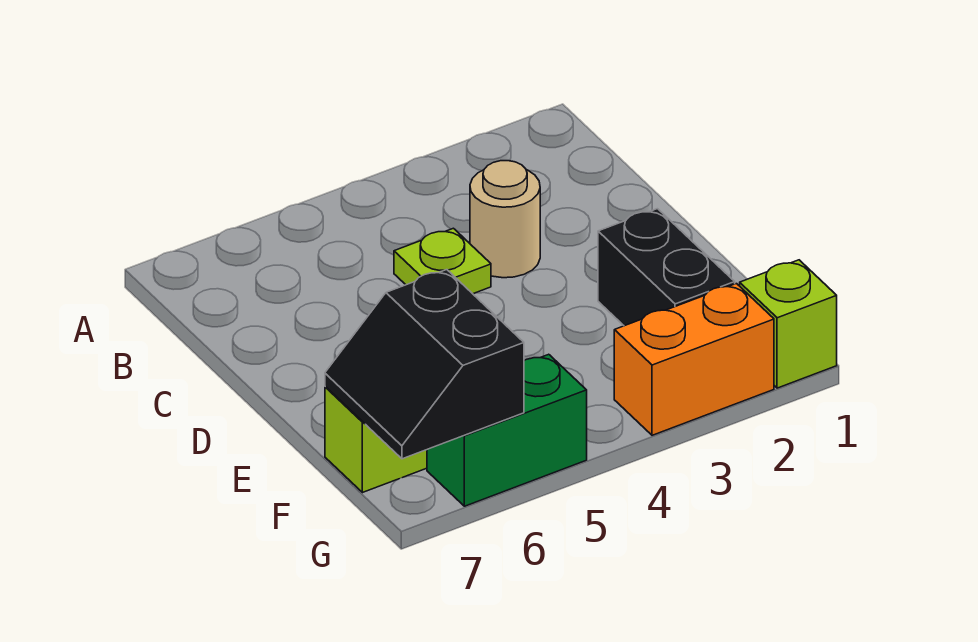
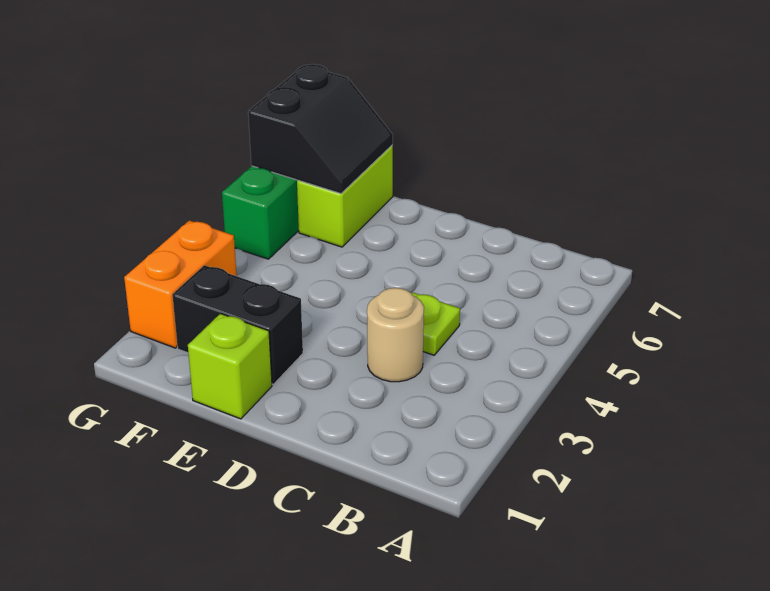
black slope F6:G7 level 2 top 6 -> black slope F6:G7 level 2 top G
lime brick G1 level 1 -> lime brick E1 level 1

